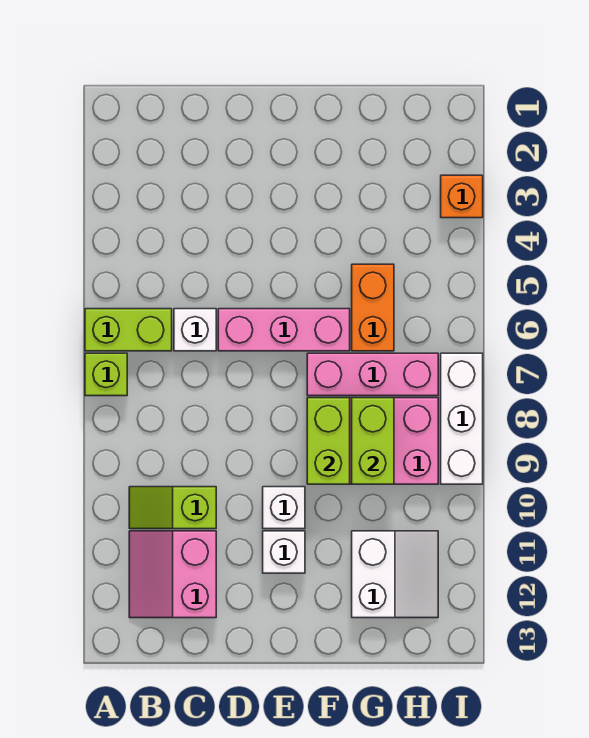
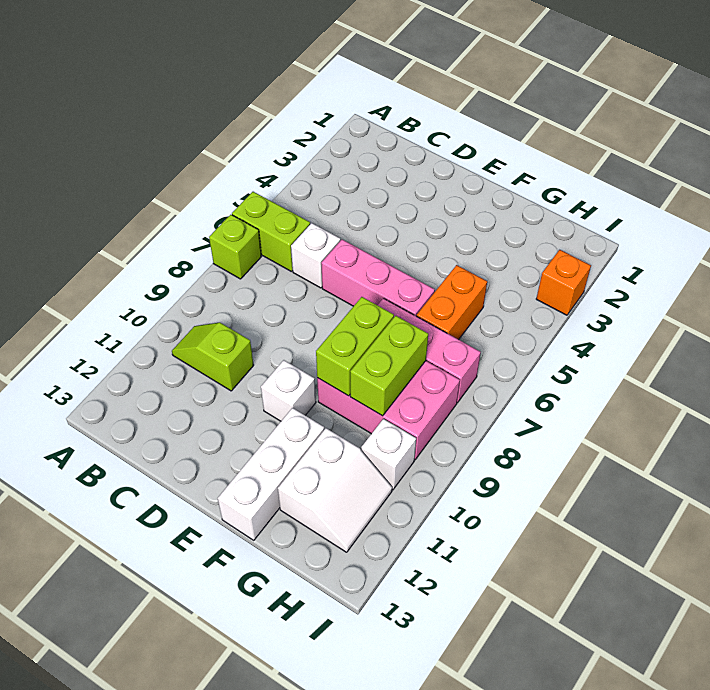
pink slope B11:C12 level 1 top C -> none
white brick E11 level 1 -> white brick H10 level 1
white brick I7:I9 level 1 -> white brick F11:F13 level 1

